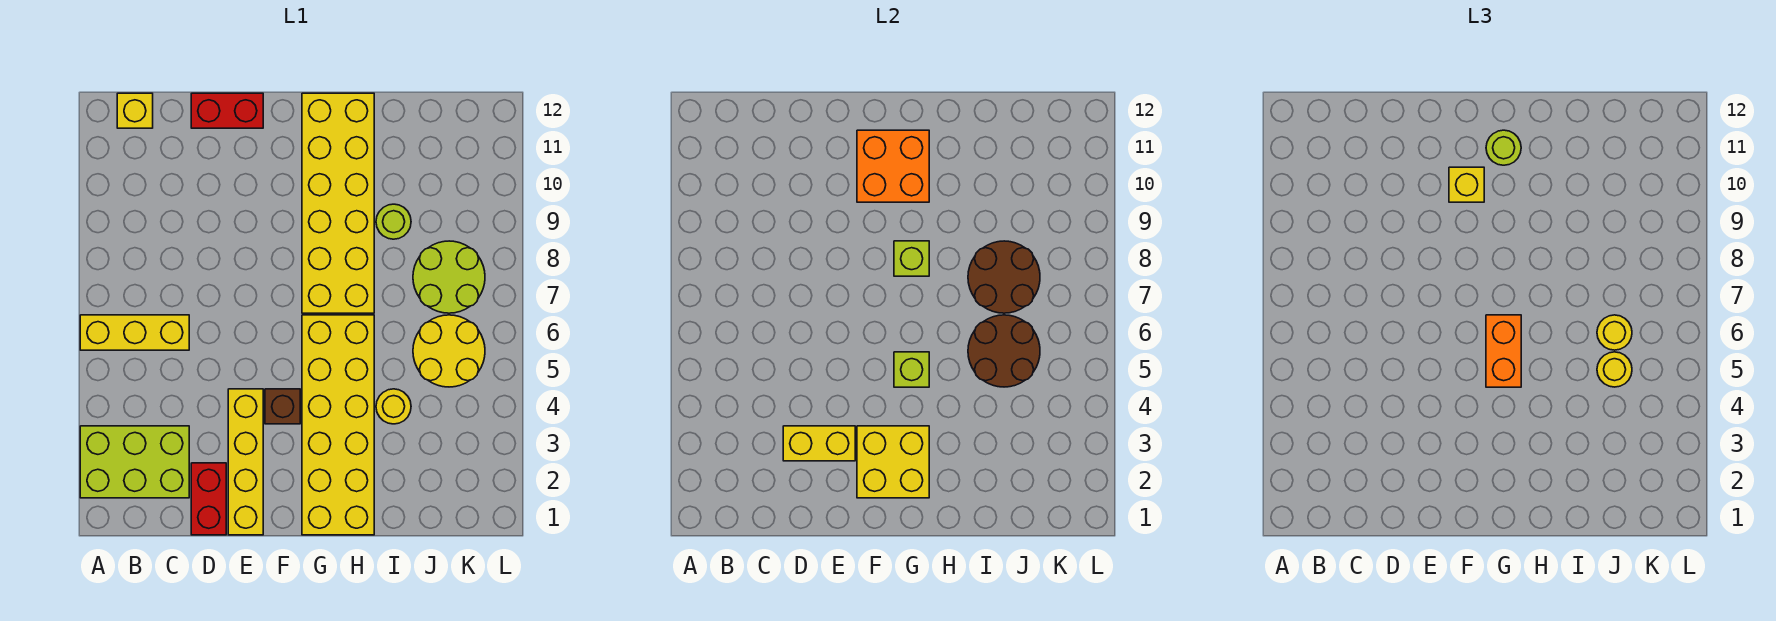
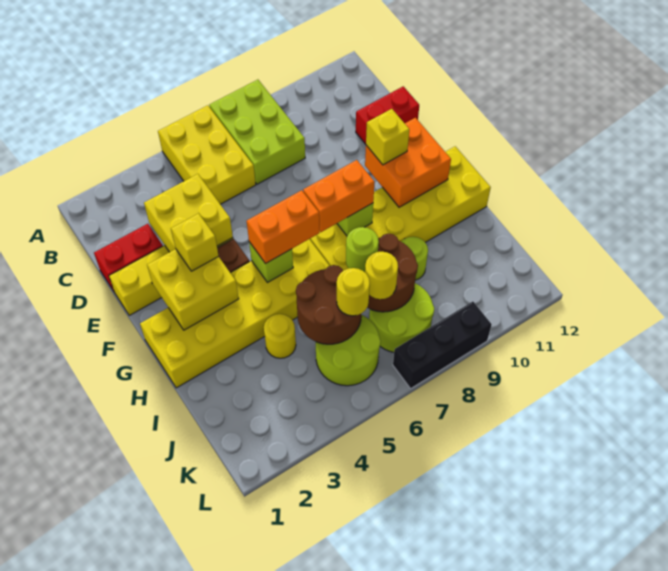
lime brick A2:C3 level 1 -> lime brick A7:C8 level 1
yellow brick A6:C6 level 1 -> yellow brick A5:C6 level 1
yellow brick B12 level 1 -> yellow brick F3 level 3
yellow brick D3:E3 level 2 -> yellow brick D3:E4 level 2
red brick D12:E12 level 1 -> red brick D11:D12 level 1
none -> orange brick G7:G8 level 3
lime round brick G11 level 3 -> lime round brick I7 level 3
yellow round brick J5:K6 level 1 -> lime round brick J5:K6 level 1
yellow round brick J5 level 3 -> yellow round brick J7 level 3
none -> black brick L7:L9 level 1

